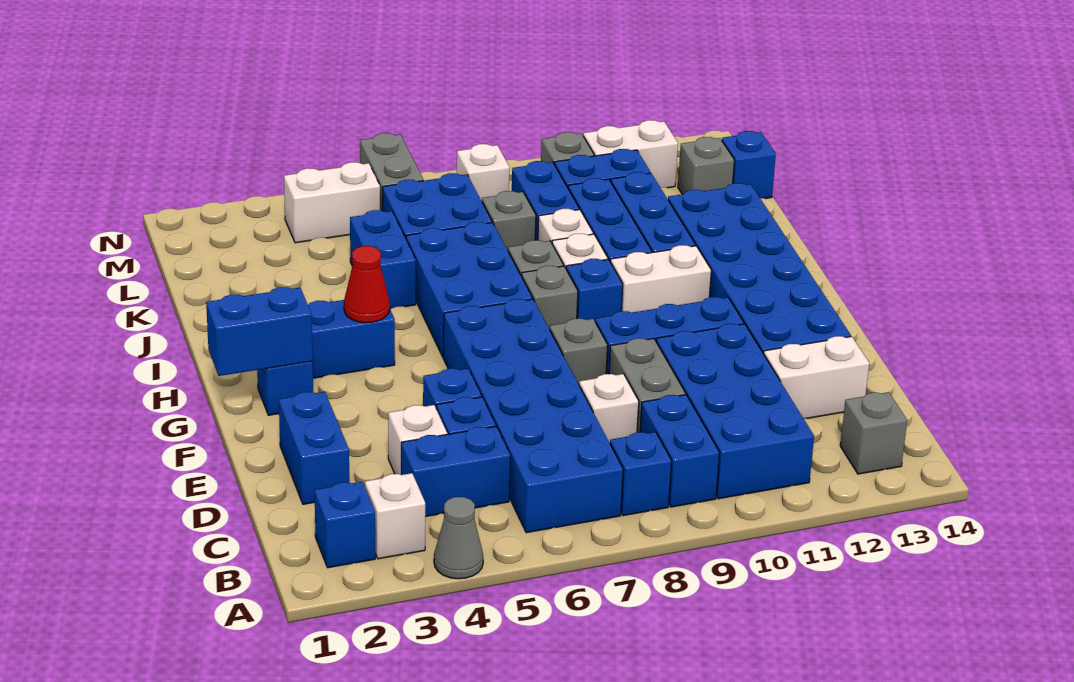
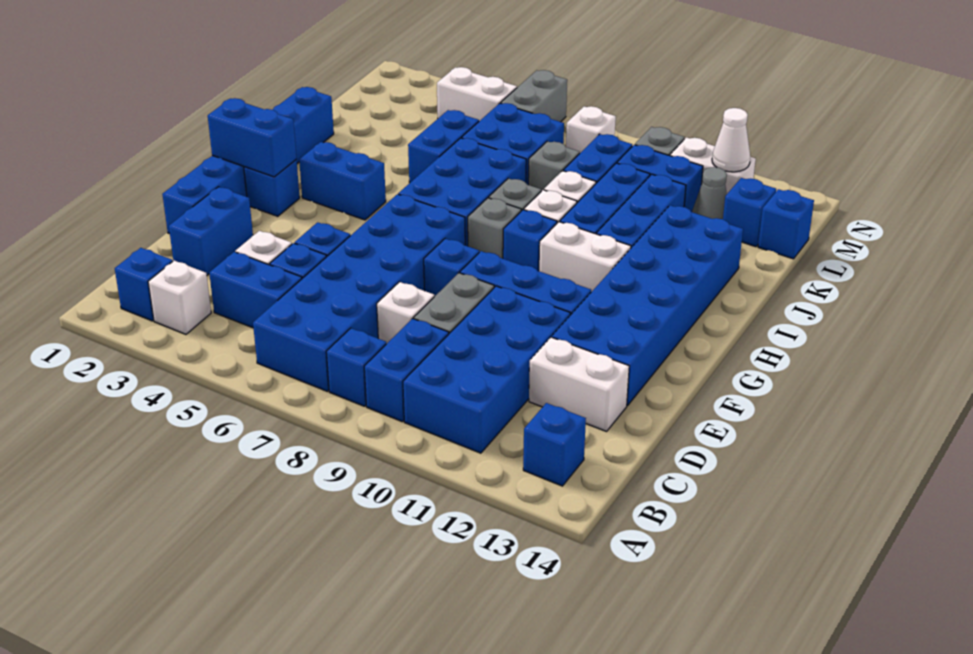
grey cone A4 level 1 -> grey cone L12 level 1
grey brick B13 level 1 -> blue brick B13 level 1
none -> blue brick E1:J1 level 1
grey brick F8 level 1 -> blue brick F8 level 1
red cone H4 level 2 -> none
grey brick L13 level 1 -> blue brick L13 level 1
none -> white cone M12 level 2

